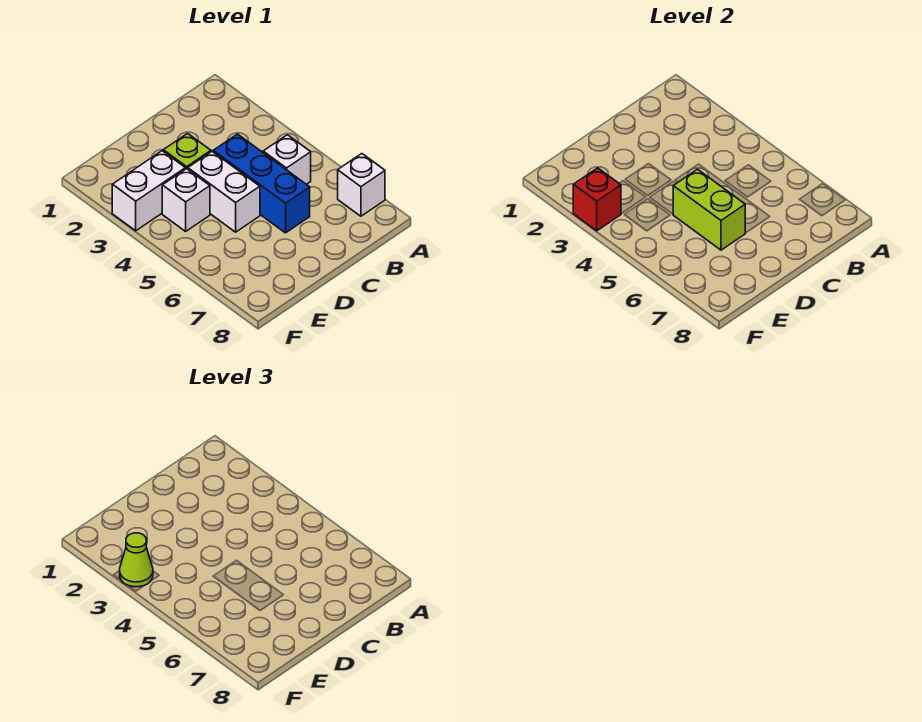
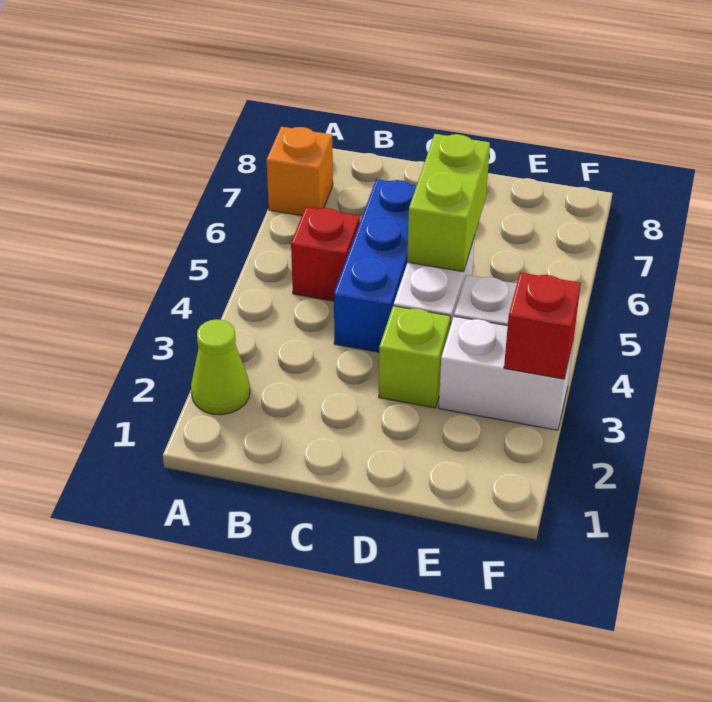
white brick A7 level 1 -> orange brick A7 level 1
white brick B5 level 1 -> red brick B5 level 1
lime cone F3 level 3 -> lime cone A2 level 1

